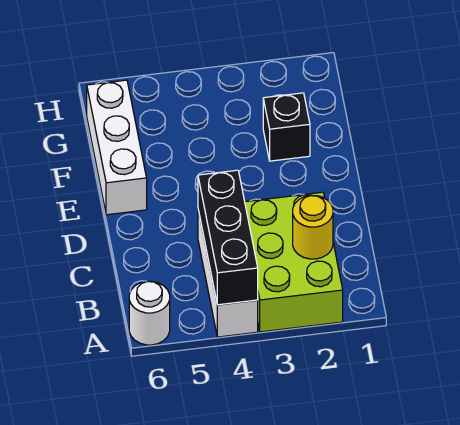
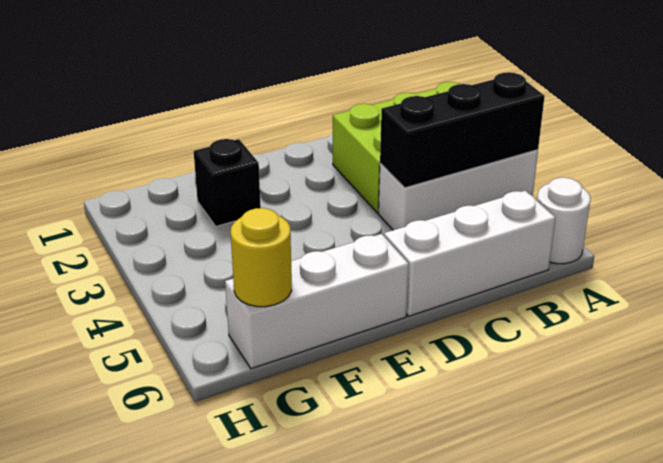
yellow round brick B2 level 2 -> yellow round brick G6 level 2
none -> white brick B6:D6 level 1

